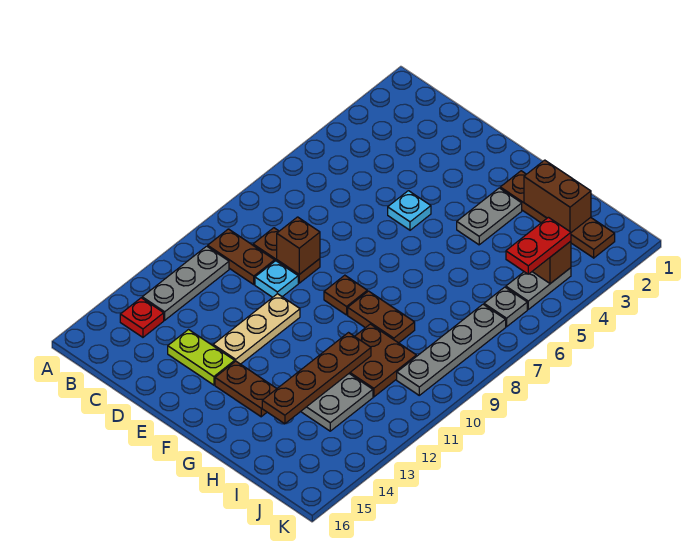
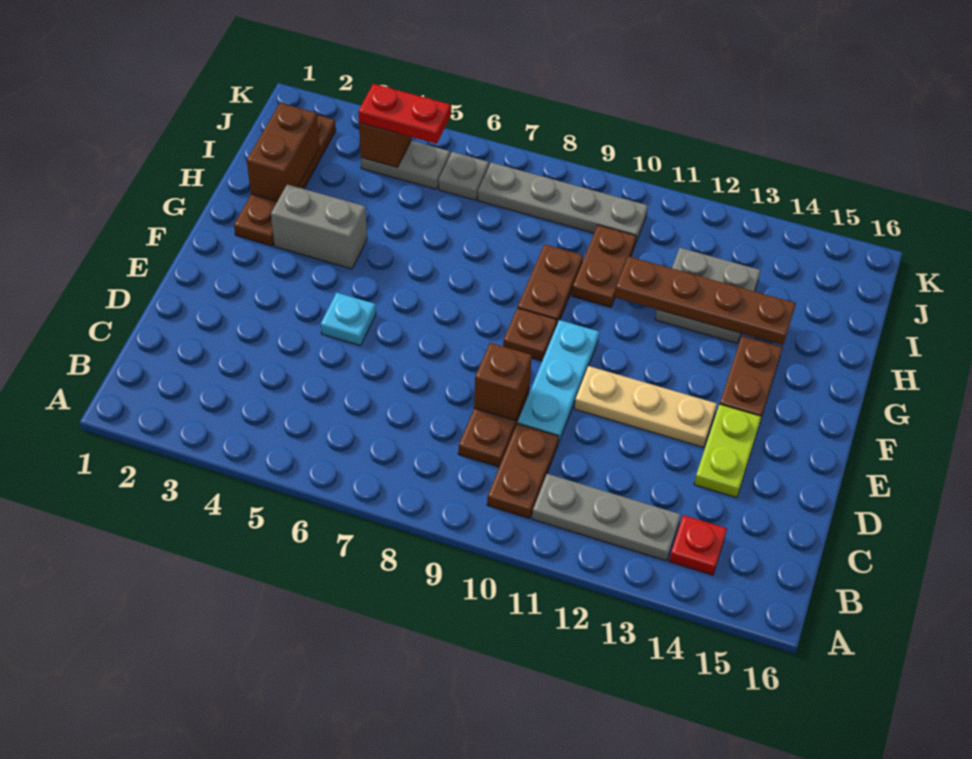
cyan plate D10 level 1 -> cyan plate D10:F10 level 1
grey plate G3:G4 level 1 -> grey brick G3:G4 level 1
brown plate H10:I11 level 1 -> brown plate H10:I10 level 1

